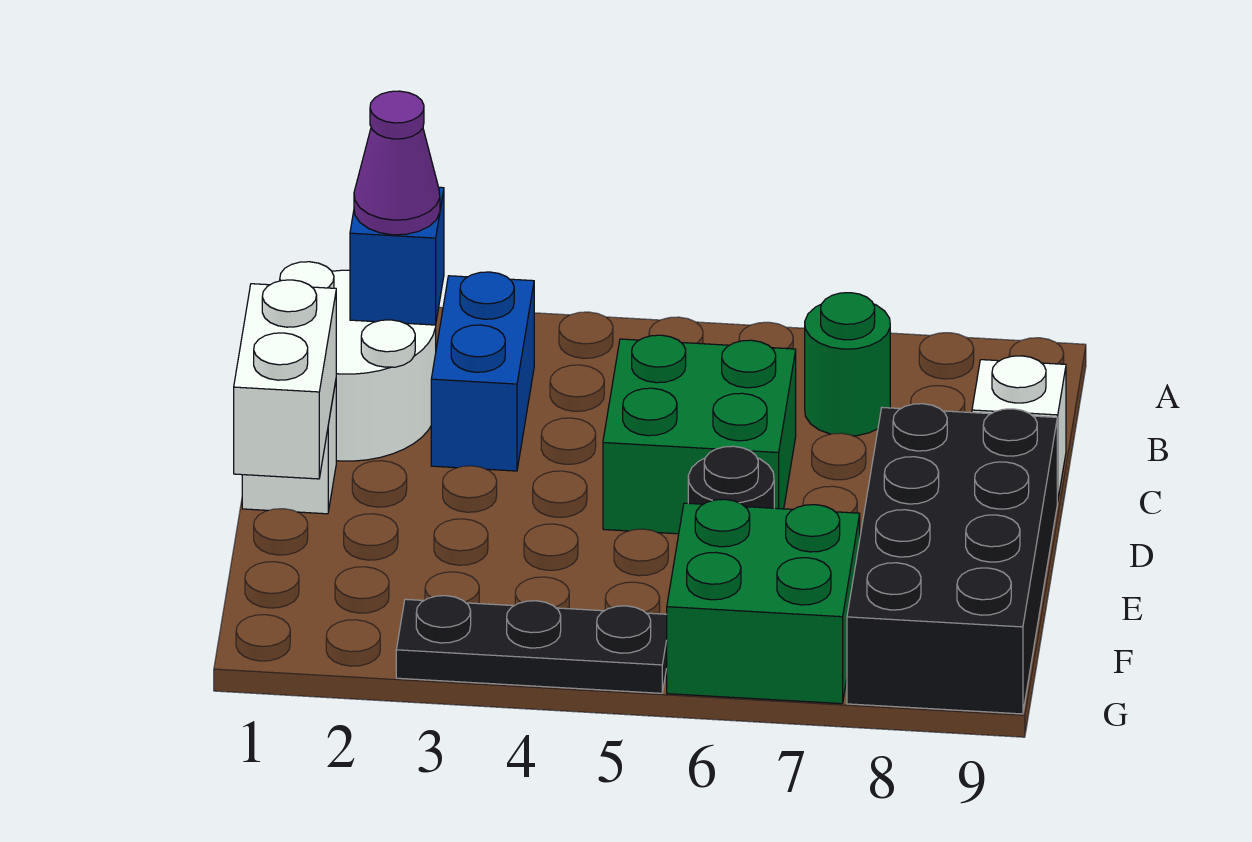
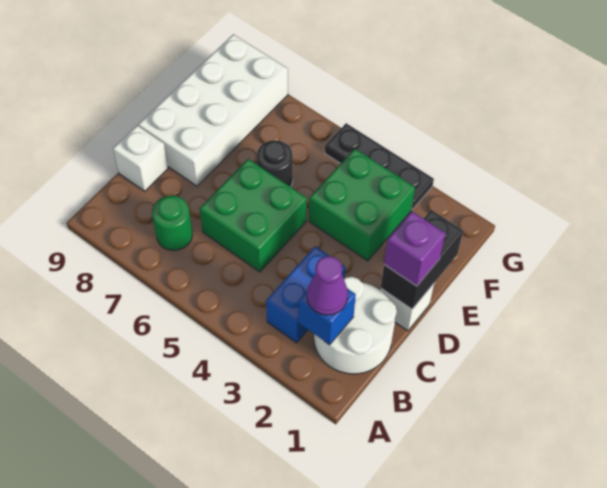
white brick D1:E1 level 2 -> black brick D1:E1 level 2
none -> purple brick D1 level 3
black brick D8:G9 level 1 -> white brick D8:G9 level 1
green brick F6:G7 level 1 -> green brick E3:F4 level 1

